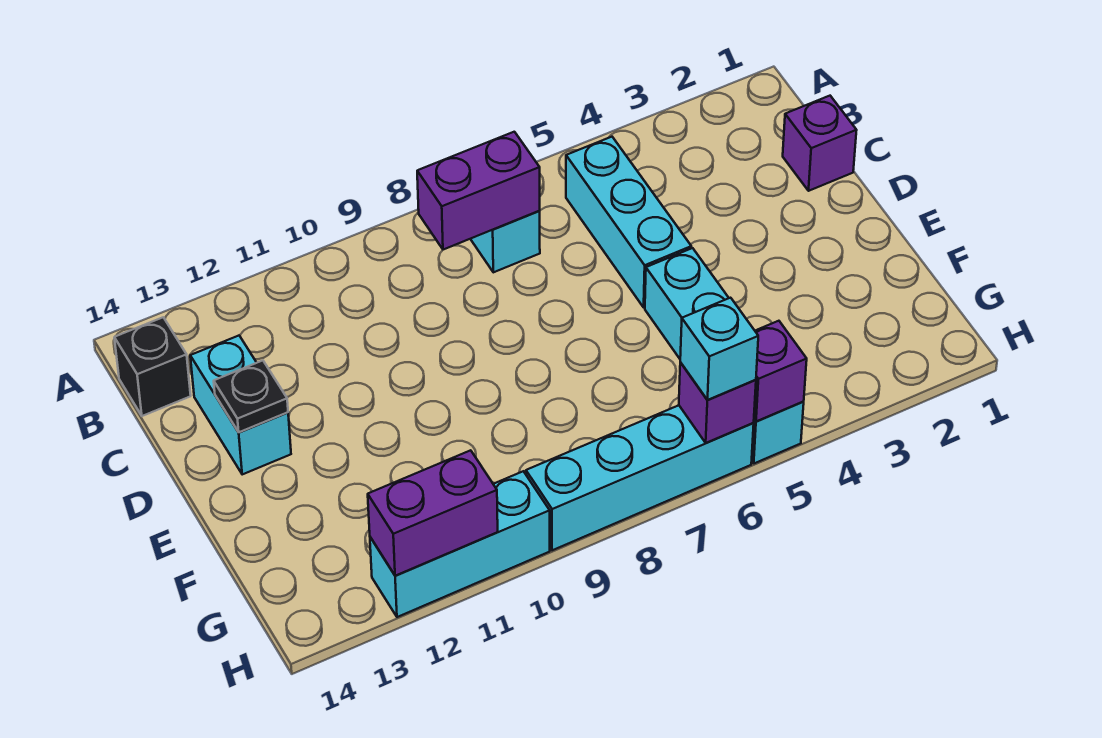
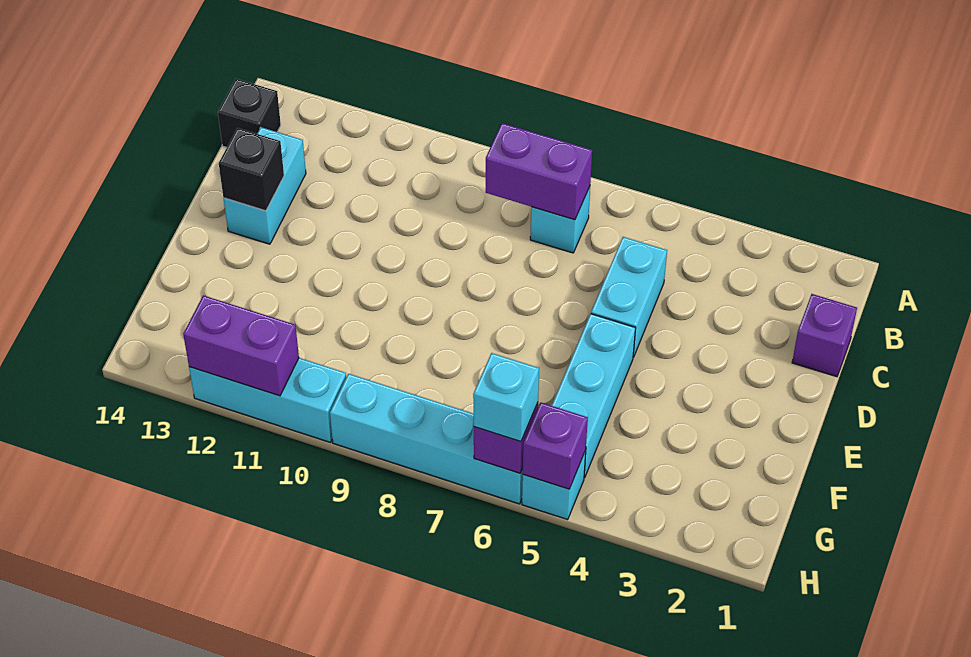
cyan brick B5:D5 level 1 -> cyan brick C5:D5 level 1
black plate D13 level 2 -> black brick D13 level 2

